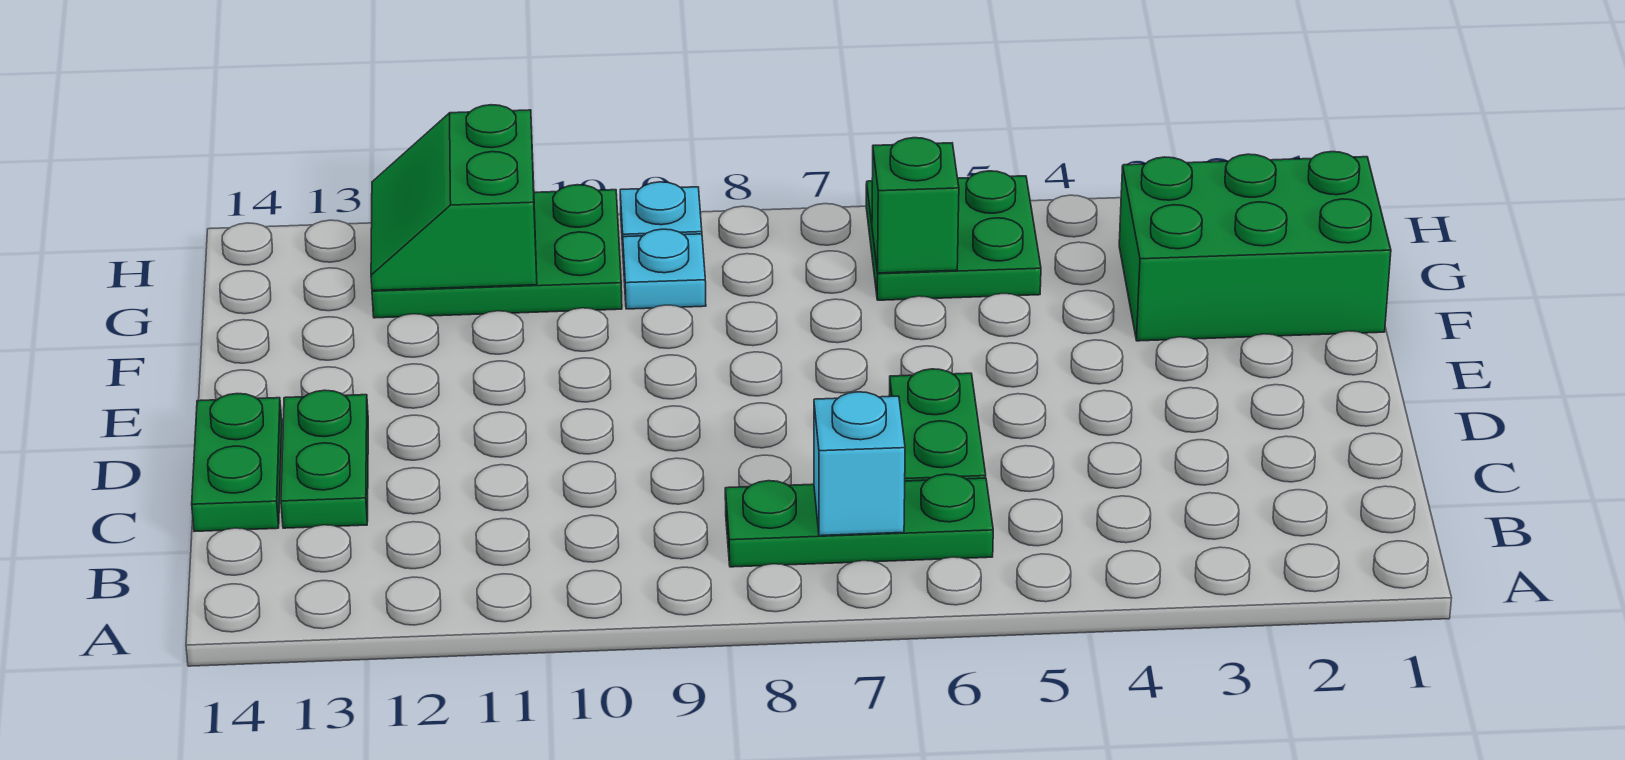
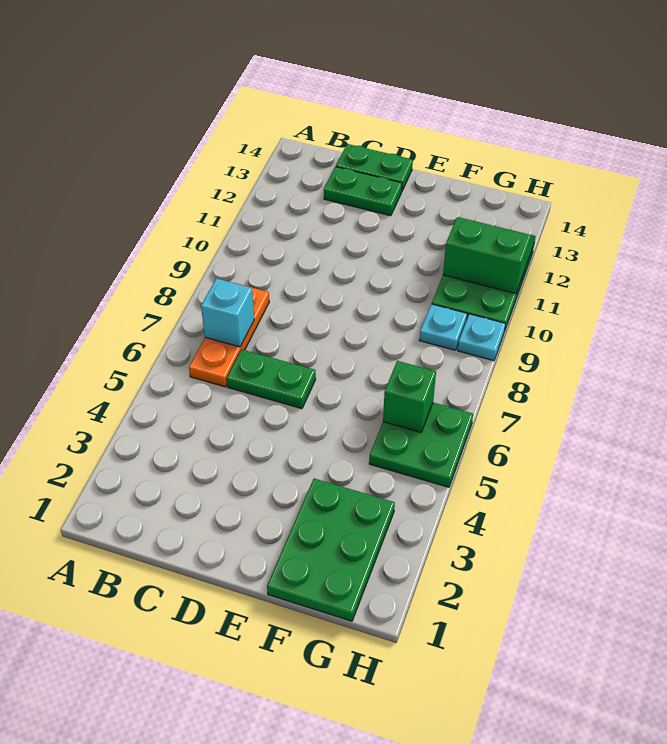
green plate B6:B8 level 1 -> orange plate B6:B8 level 1
green brick F1:G3 level 1 -> green plate F1:G3 level 1

